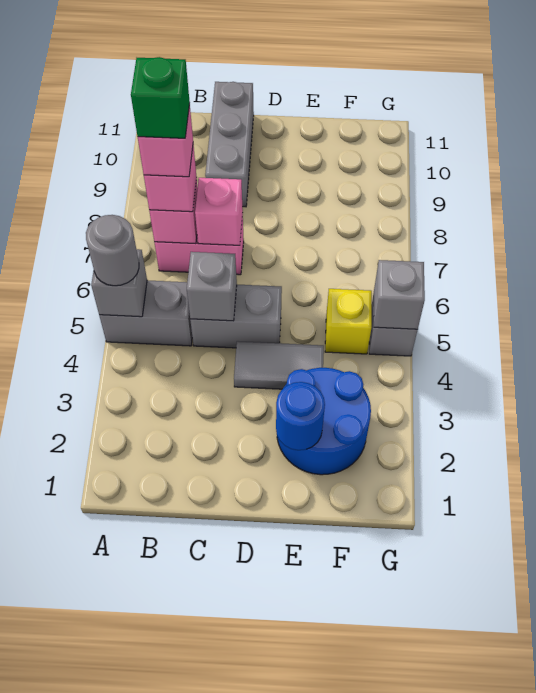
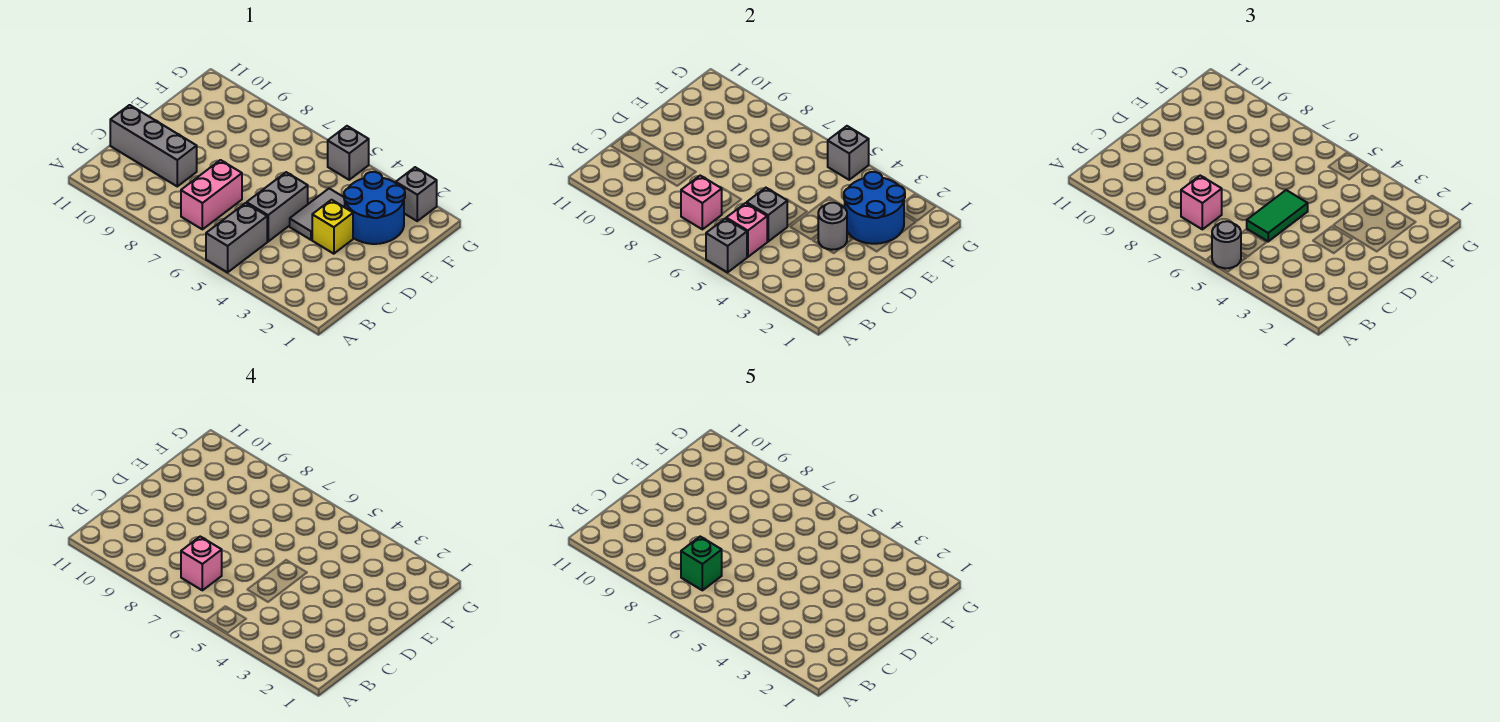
none -> green tile C5:D5 level 3
pink brick C7 level 2 -> pink brick B5 level 2
none -> grey round brick D3 level 2
blue round brick E2 level 2 -> blue round brick E2:F3 level 2
yellow brick F5 level 1 -> yellow brick D3 level 1
none -> grey brick G2 level 1

